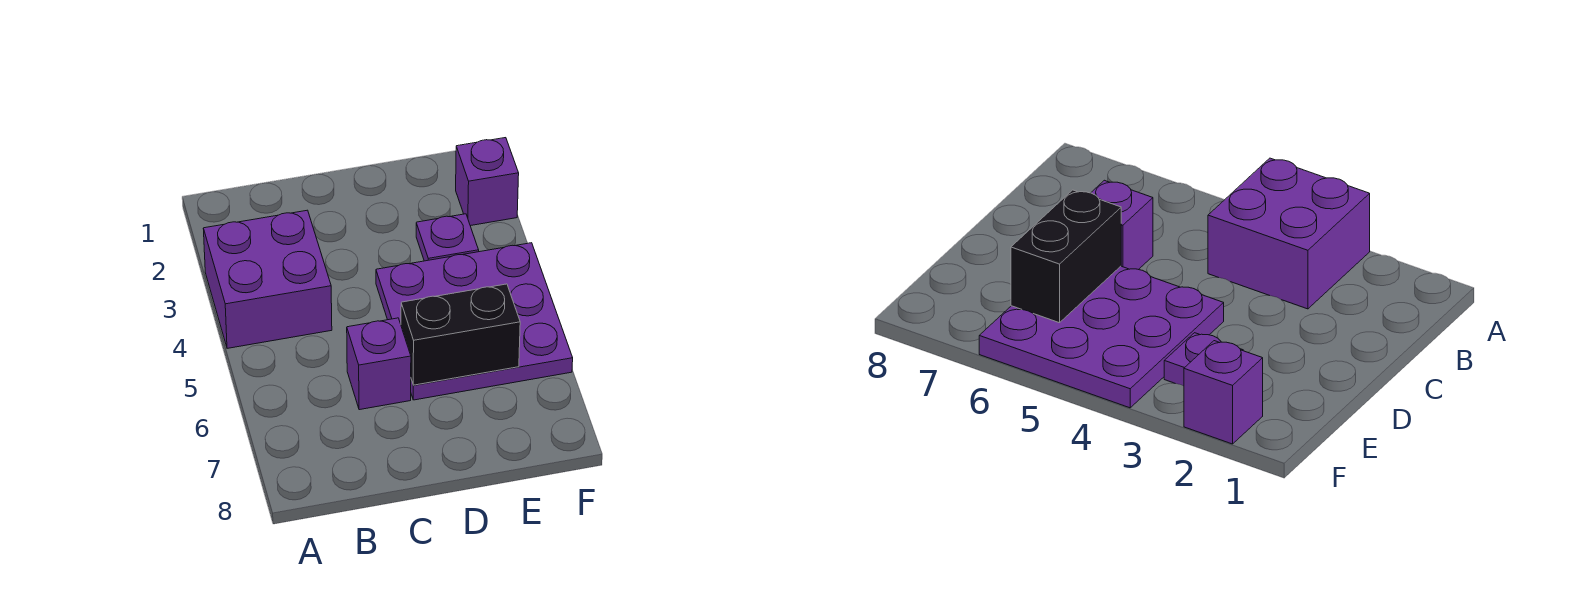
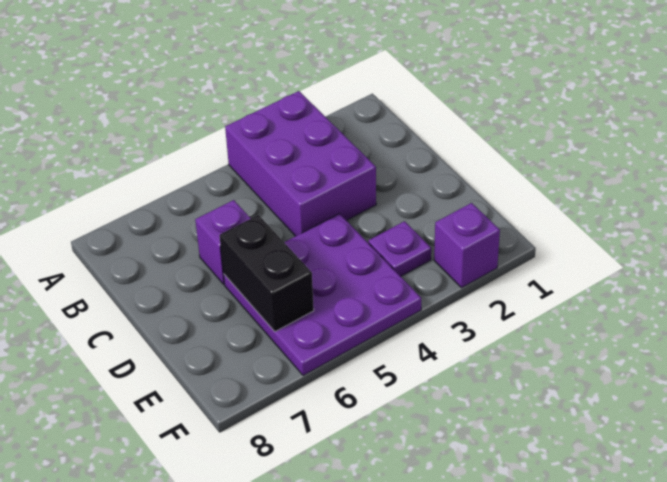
purple brick A3:B4 level 1 -> purple brick A3:C4 level 1

